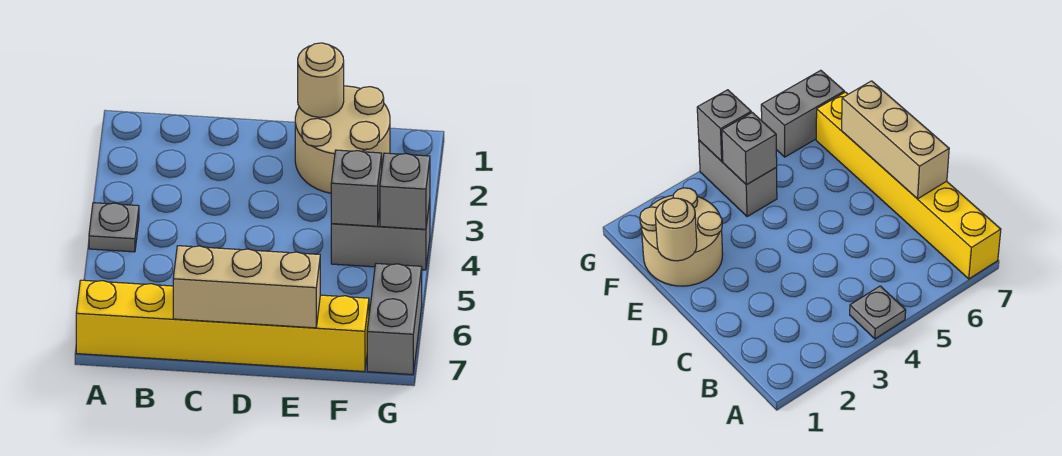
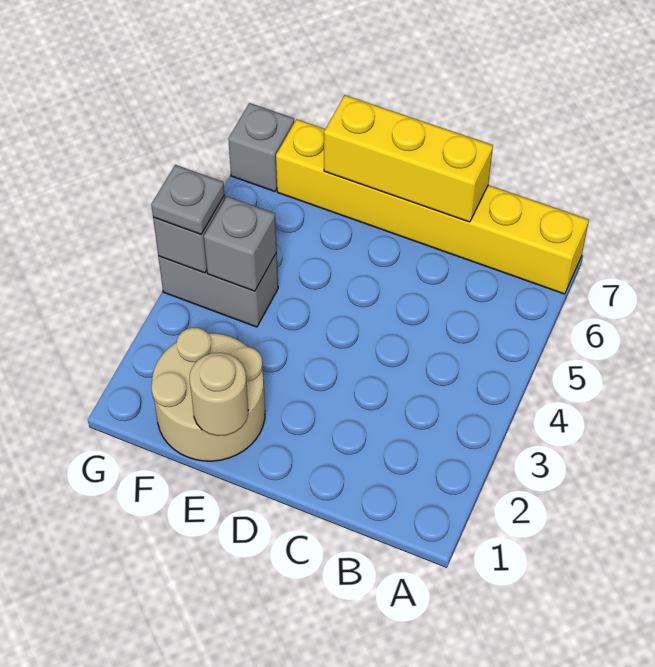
grey plate A4 level 1 -> grey plate G4 level 3
tan brick C7:E7 level 2 -> yellow brick C7:E7 level 2
grey brick G6:G7 level 1 -> grey brick G7 level 1

